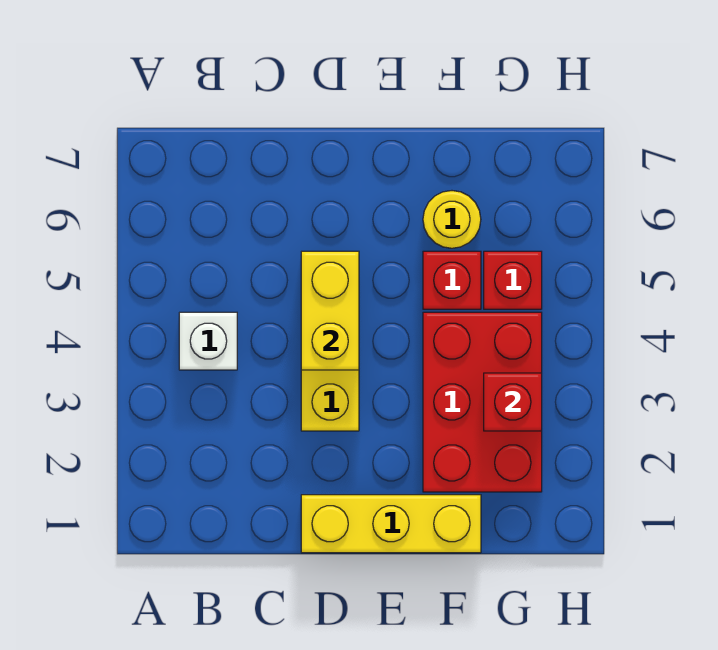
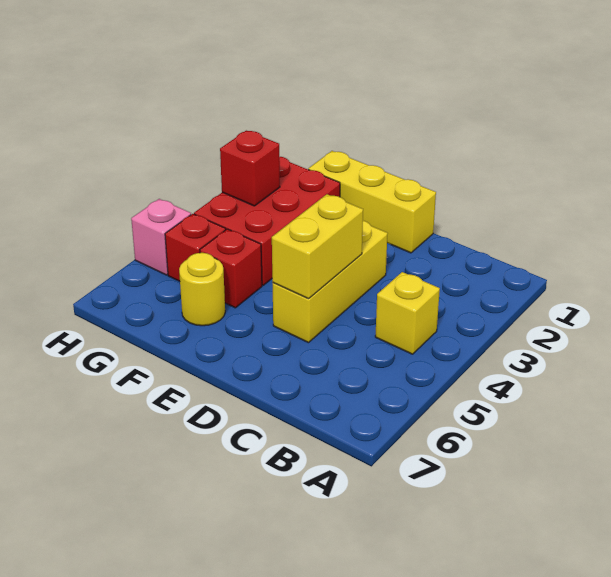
white brick B4 level 1 -> yellow brick B4 level 1
none -> pink brick H5 level 1

